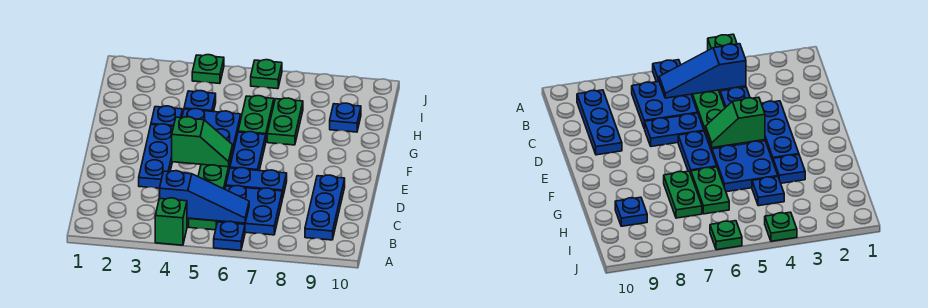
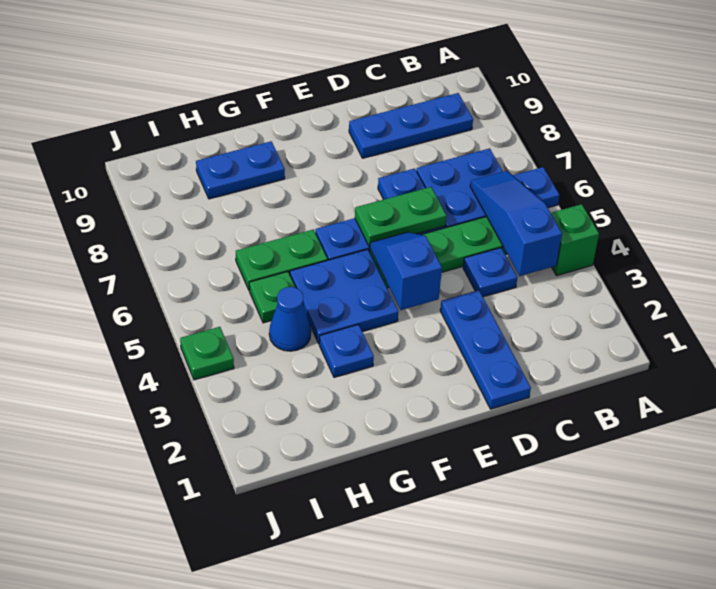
blue plate D3:F3 level 1 -> blue plate D1:D3 level 1
green slope E4:E5 level 2 top 4 -> blue slope E4:E5 level 2 top 4
green plate G7:H7 level 1 -> green plate D6:E6 level 2
blue plate H4 level 1 -> blue cone H4 level 1
blue plate H9 level 1 -> blue plate G9:H9 level 1
green plate J6 level 1 -> green plate H5 level 1

